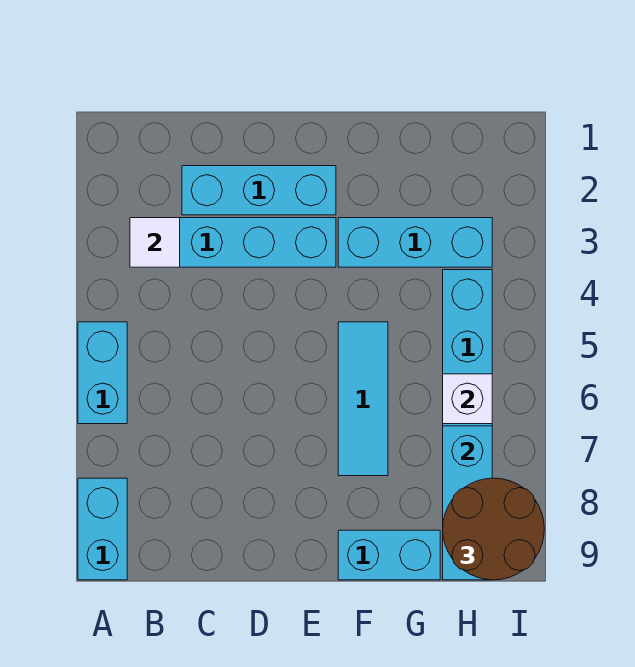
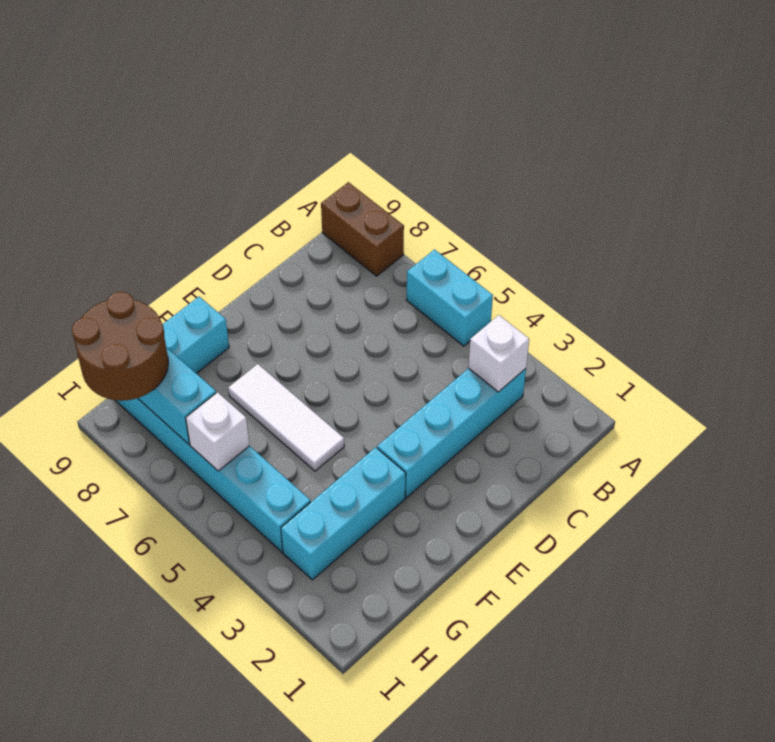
cyan brick A8:A9 level 1 -> brown brick A8:A9 level 1
white tile B3 level 2 -> white brick B3 level 2
cyan brick C2:E2 level 1 -> none
cyan tile F5:F7 level 1 -> white tile F5:F7 level 1

